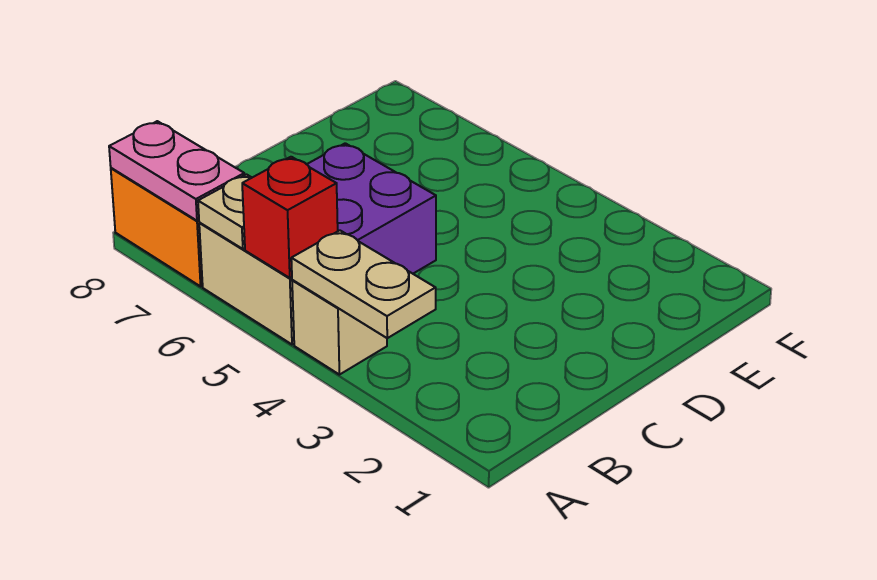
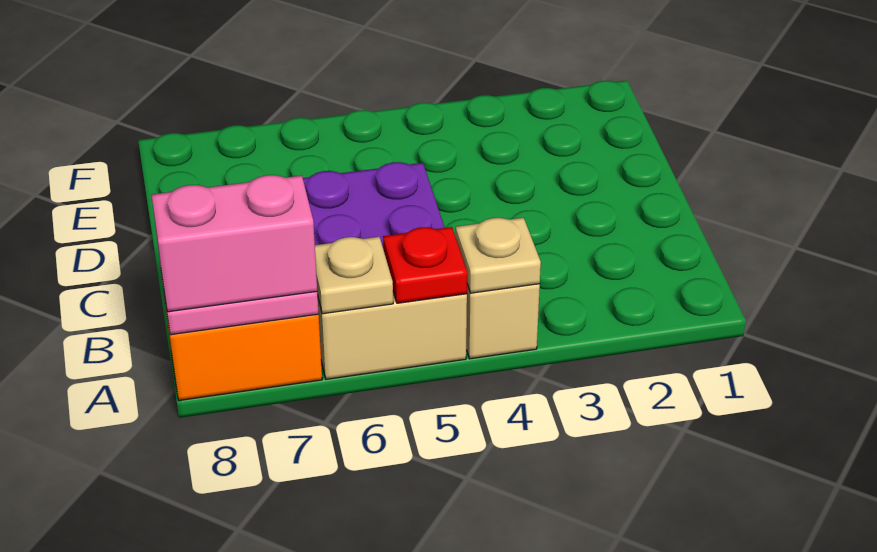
tan plate A3:A4 level 2 -> tan plate A4 level 2
red brick A5 level 2 -> red plate A5 level 2
none -> pink brick A7:A8 level 3

